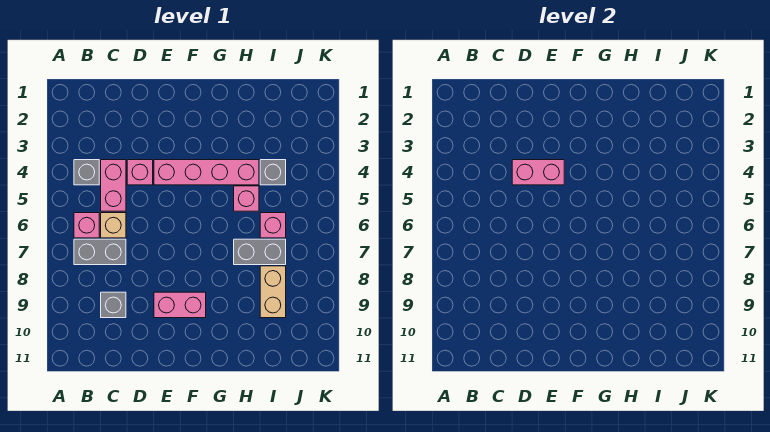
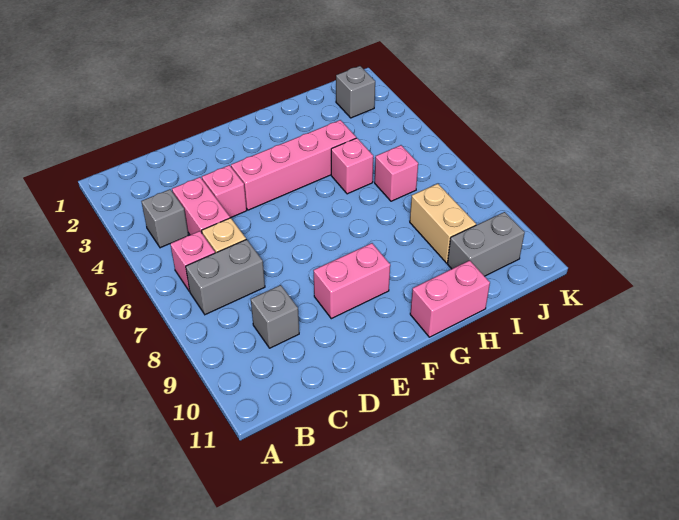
pink brick D4:E4 level 2 -> pink brick G11:H11 level 1
grey brick H7:I7 level 1 -> grey brick I10:J10 level 1
grey brick I4 level 1 -> grey brick J2 level 1

